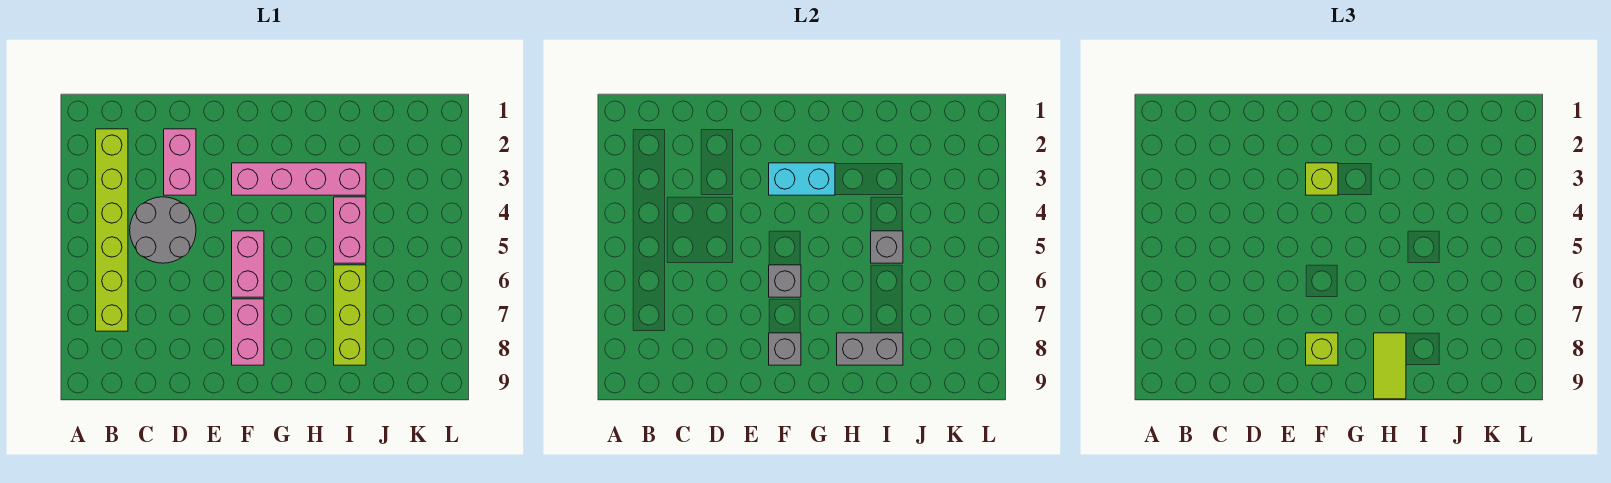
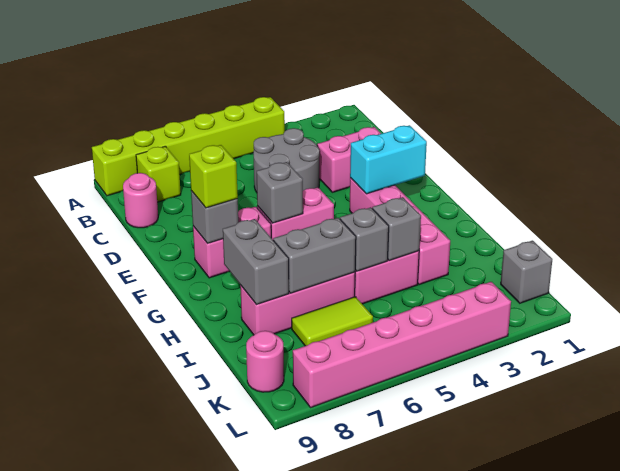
lime brick B2:B7 level 1 -> lime brick A4:A9 level 1
none -> pink round brick C9 level 1
cyan brick F3:G3 level 2 -> cyan brick F2:F3 level 2
lime brick F3 level 3 -> lime brick B8 level 1
lime tile H8:H9 level 3 -> lime tile J6:J7 level 1
none -> grey brick I4 level 2
lime brick I6:I8 level 1 -> pink brick I6:I8 level 1
none -> grey brick I6:I7 level 2
none -> grey brick K1 level 1
none -> pink round brick K9 level 1
none -> pink brick L3:L8 level 1

